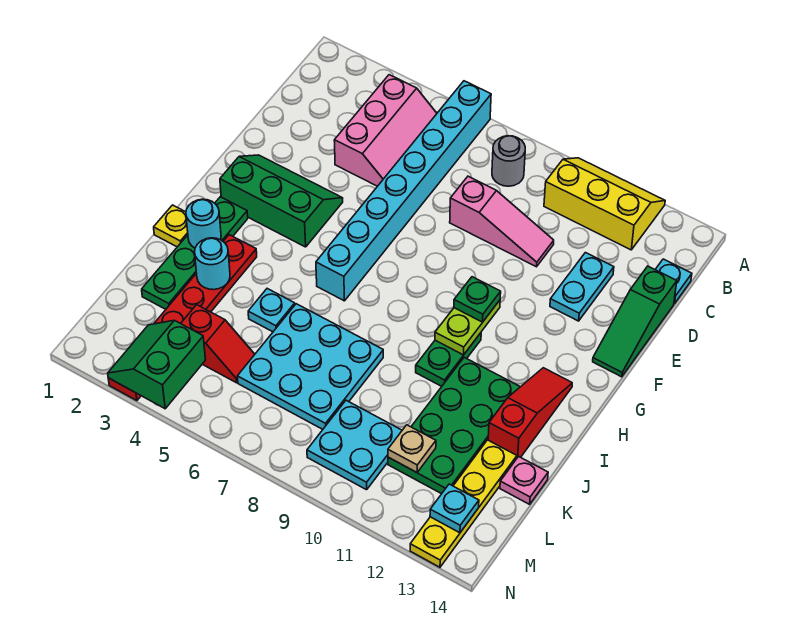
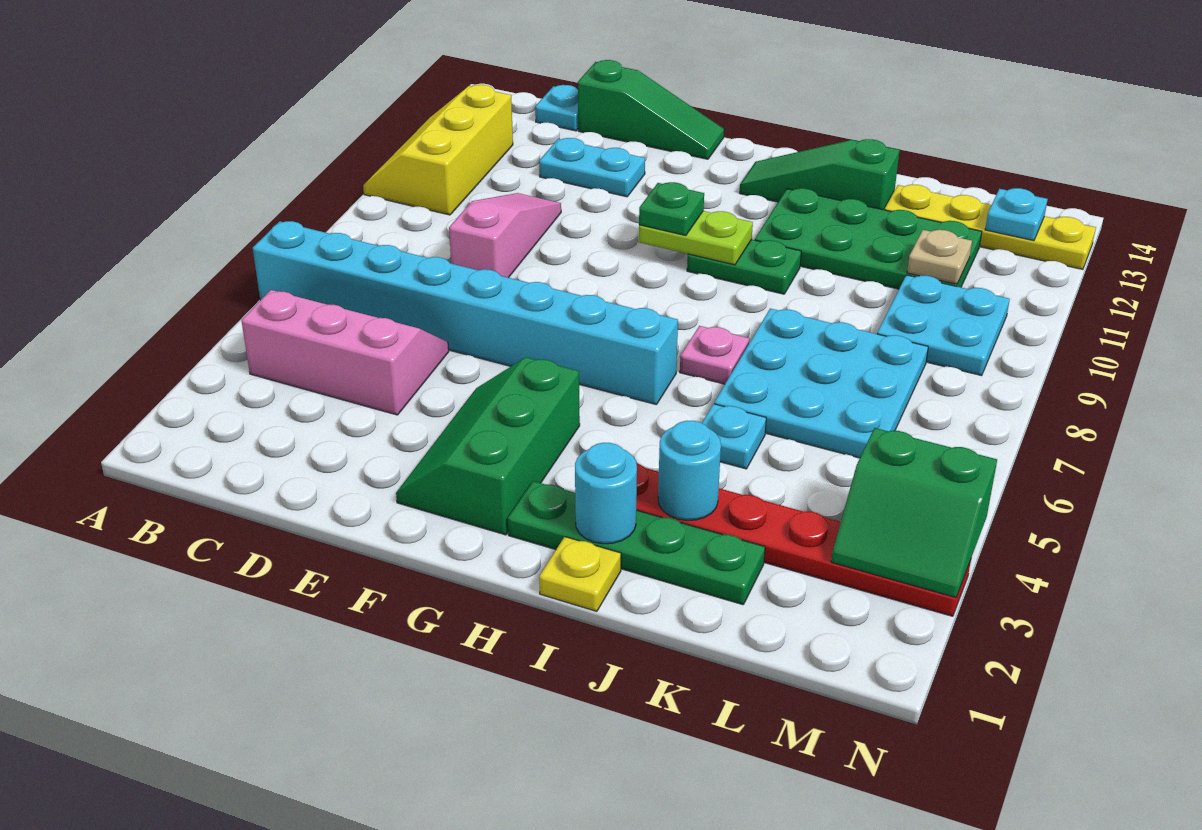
grey round brick B8 level 1 -> none
red slope H13:J13 level 1 top J -> green slope H13:J13 level 1 top J
pink plate K14 level 1 -> pink plate I7 level 1
red slope L4:L5 level 1 top 4 -> none

